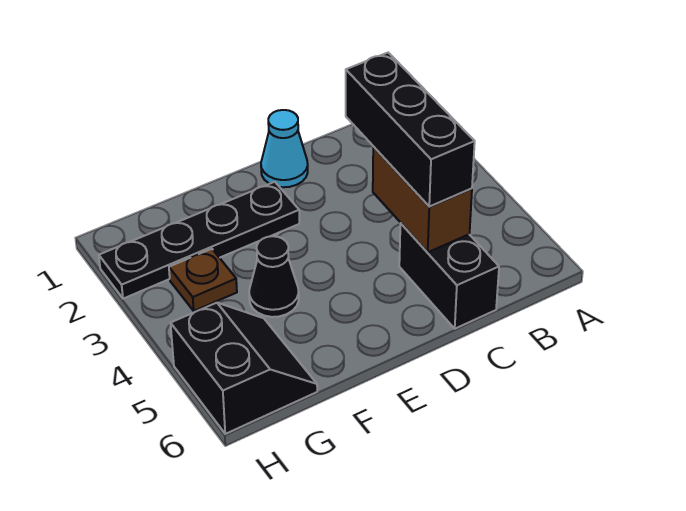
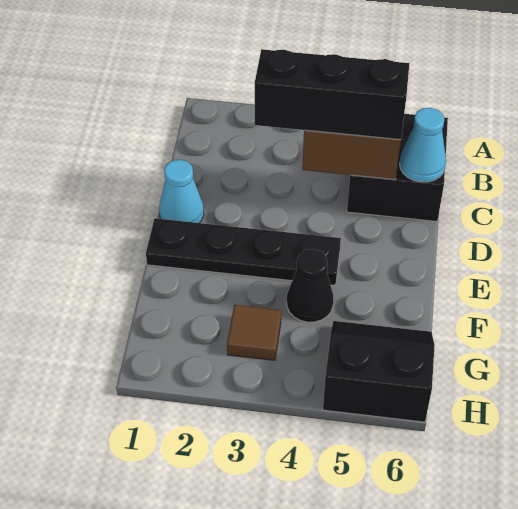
black brick C5:C6 level 1 -> black brick B5:C6 level 1
none -> cyan cone C6 level 2
black plate E2:H2 level 1 -> black plate E1:E4 level 1
brown plate G3 level 1 -> brown tile G3 level 1

